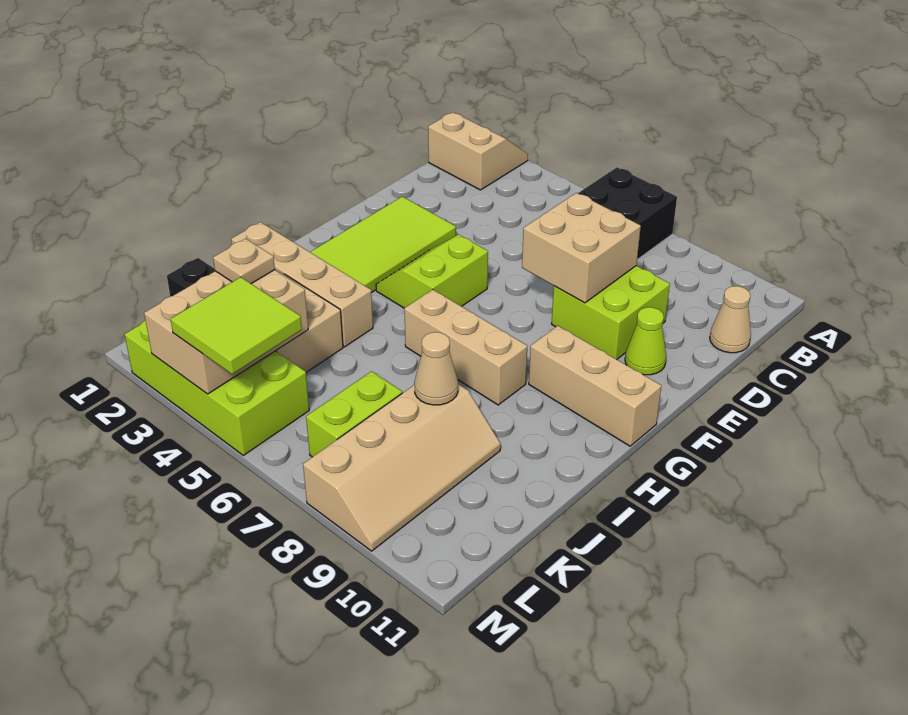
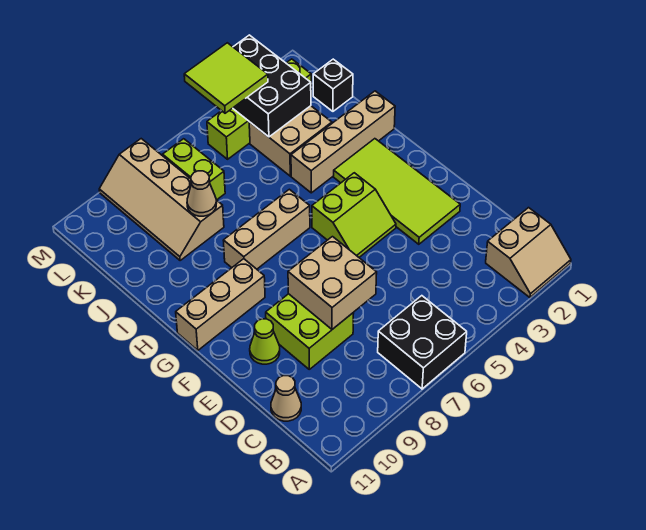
lime slope F4:G5 level 1 top 5 -> lime slope F4:G5 level 1 top G
tan brick K3:M4 level 2 -> black brick K3:M4 level 2
tan plate K3 level 3 -> none
lime brick L2:M5 level 1 -> lime brick L2:L5 level 1

